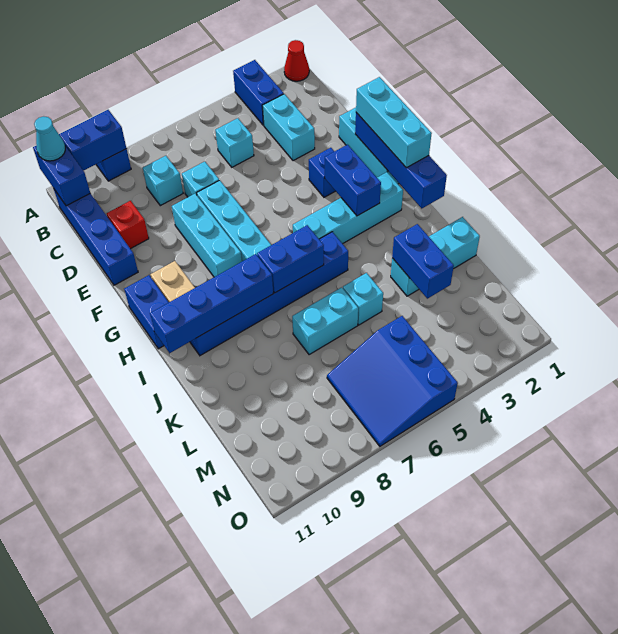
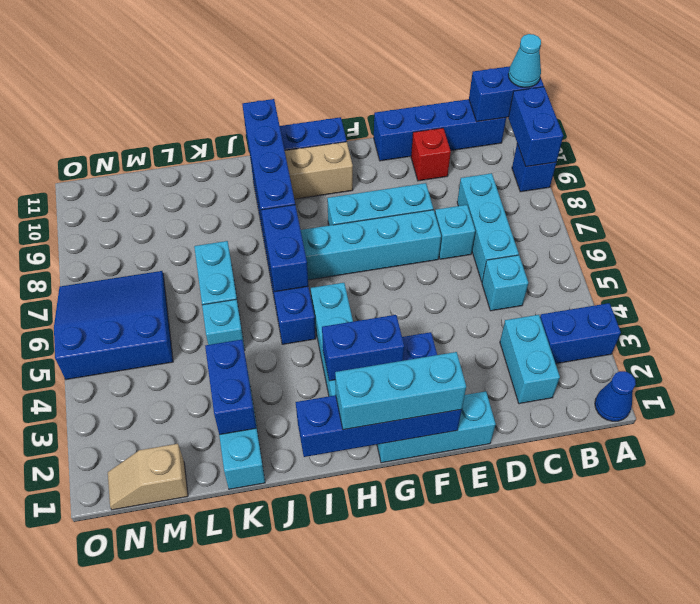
red cone A1 level 1 -> blue cone A1 level 1
cyan brick C3:D3 level 1 -> cyan brick C2:C3 level 1
cyan brick C8 level 1 -> cyan brick C6:C8 level 1
blue brick K3:L3 level 2 -> blue brick K2:K3 level 2
none -> tan slope M1:N1 level 1 top M

